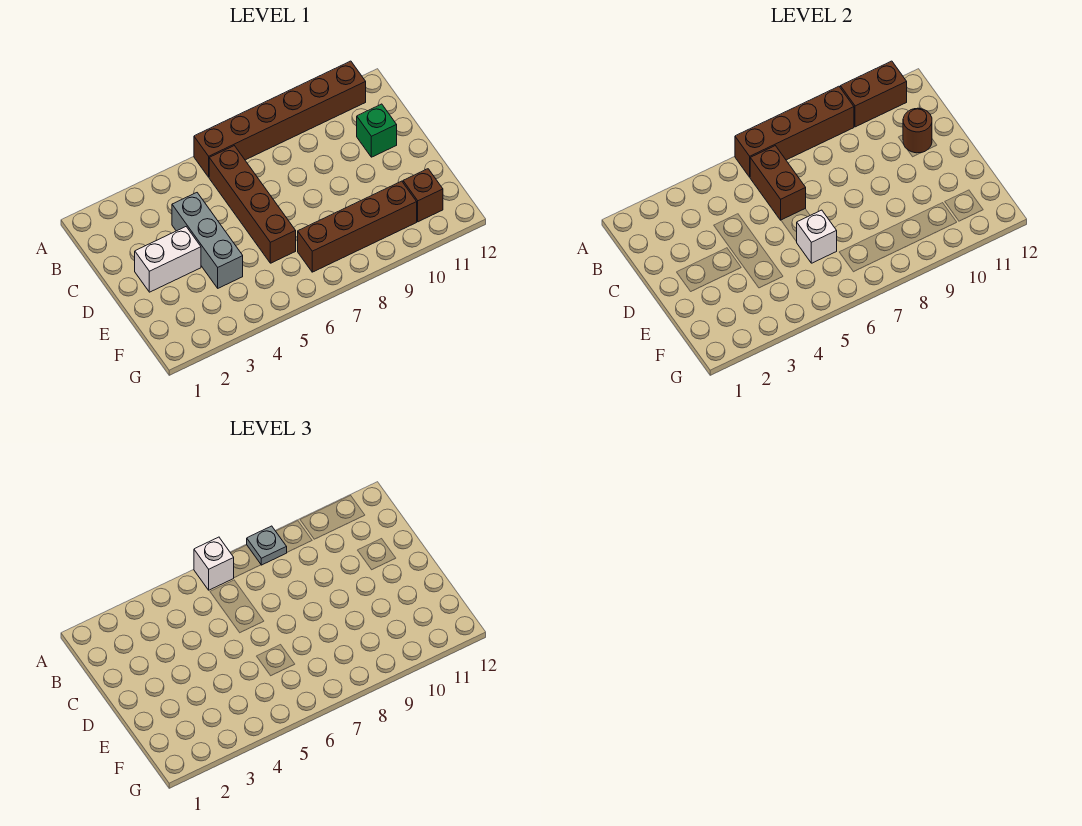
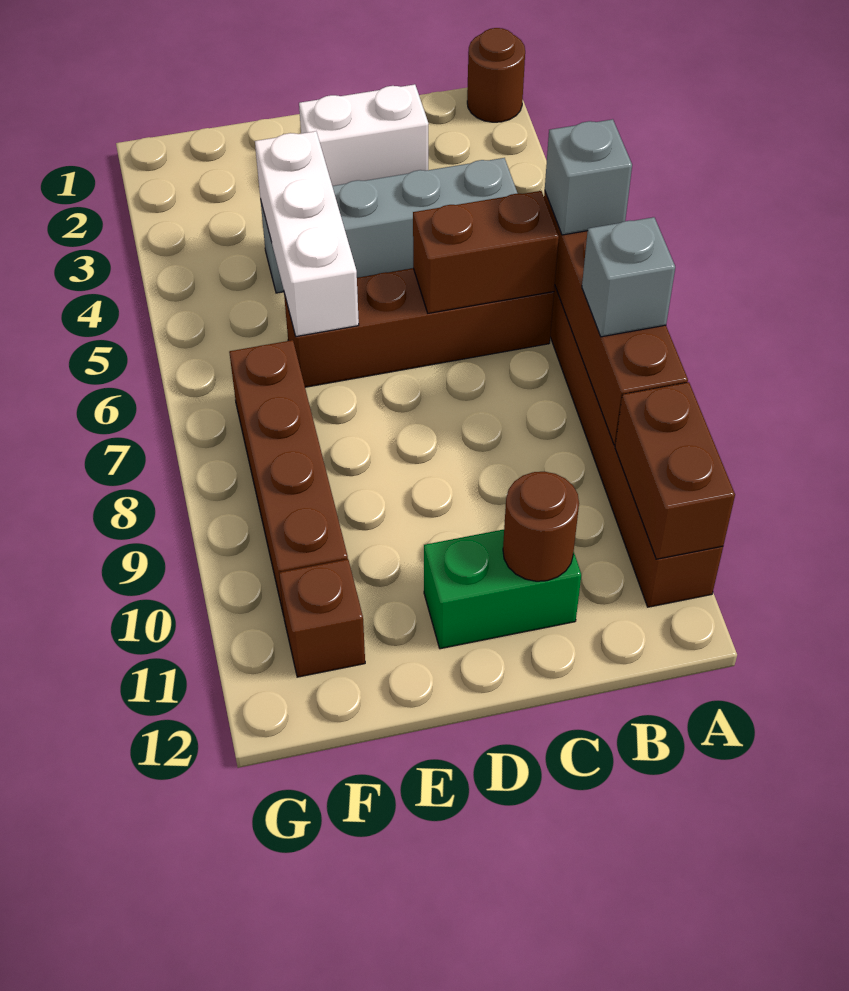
none -> brown round brick A1 level 1
white brick A6 level 3 -> grey brick A6 level 3
grey plate A8 level 3 -> grey brick A8 level 3
grey brick C4:E4 level 1 -> grey brick B4:E4 level 1
green brick C11 level 1 -> green brick C11:D11 level 1
white brick D2:D3 level 1 -> white brick C2:D2 level 1
white brick E6 level 2 -> white brick E4:E6 level 2

